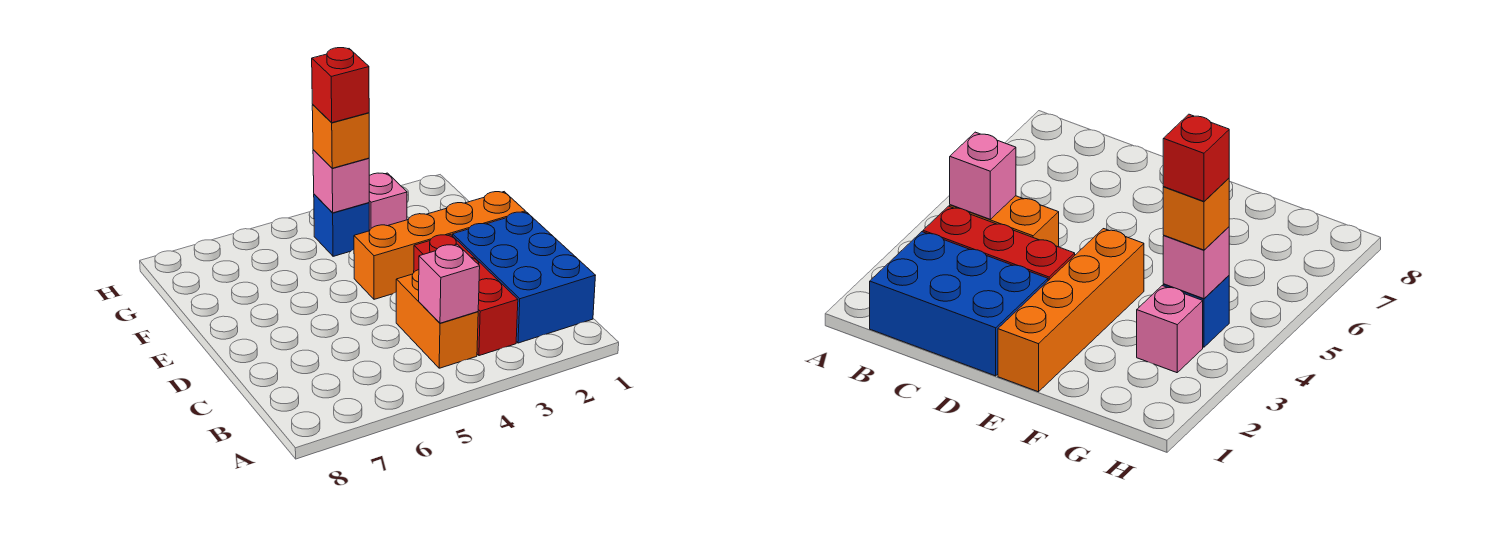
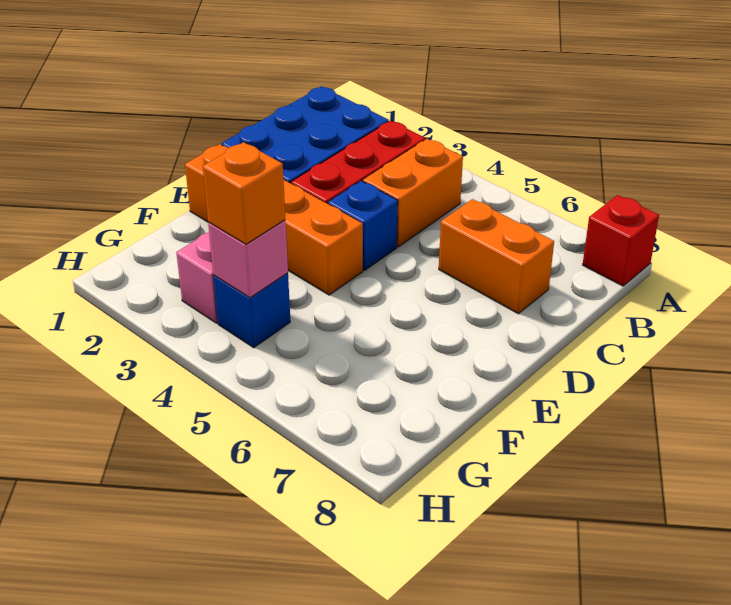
pink brick B4 level 2 -> none
none -> orange brick C6:C7 level 1
none -> blue brick D4 level 1
red brick G4 level 4 -> red brick A8 level 1

